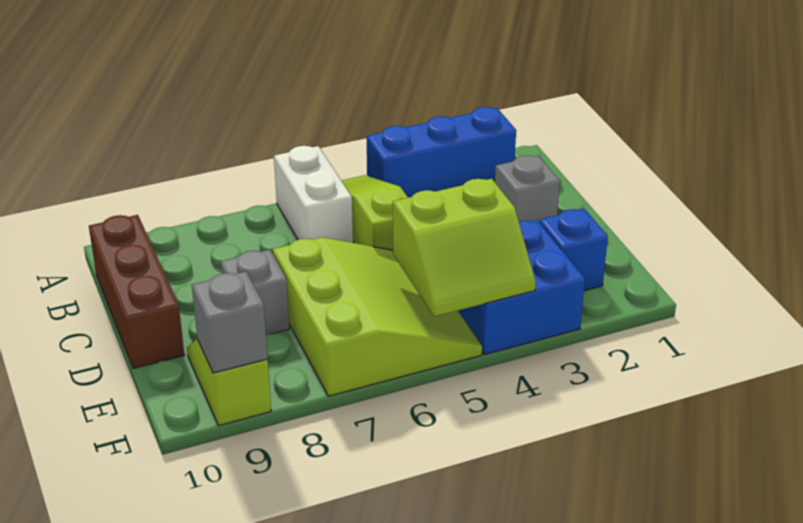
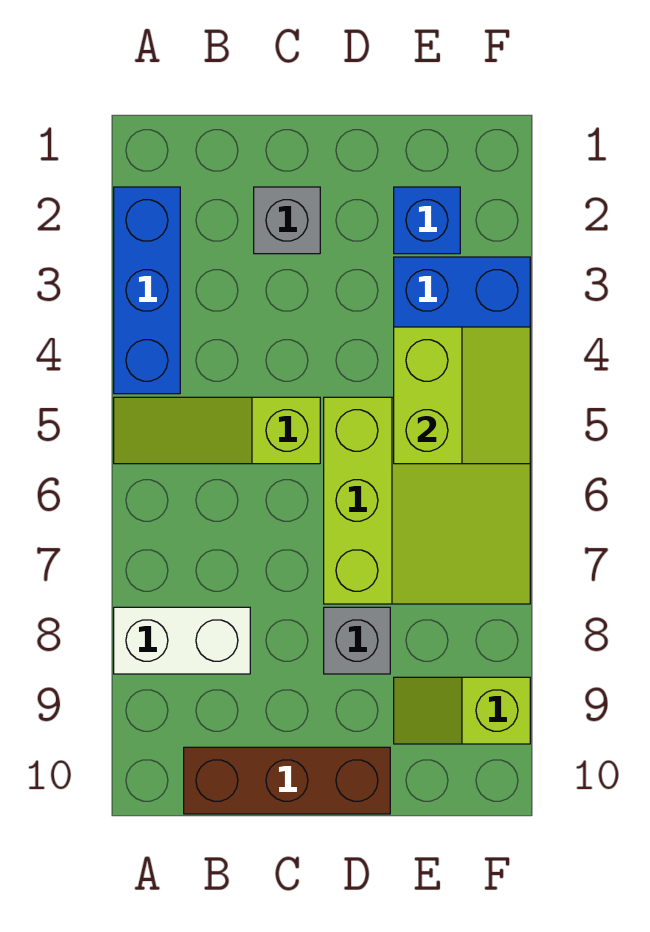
white brick A6:B6 level 1 -> white brick A8:B8 level 1
lime slope D5:F7 level 1 top 7 -> lime slope D5:F7 level 1 top D
grey brick F9 level 2 -> none

